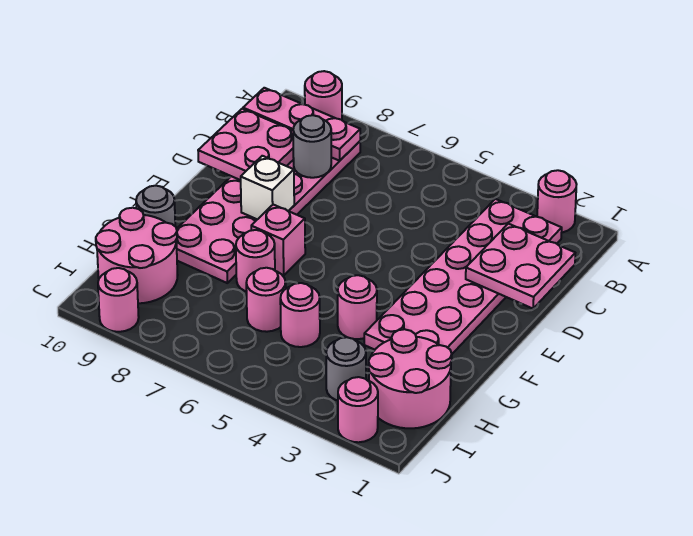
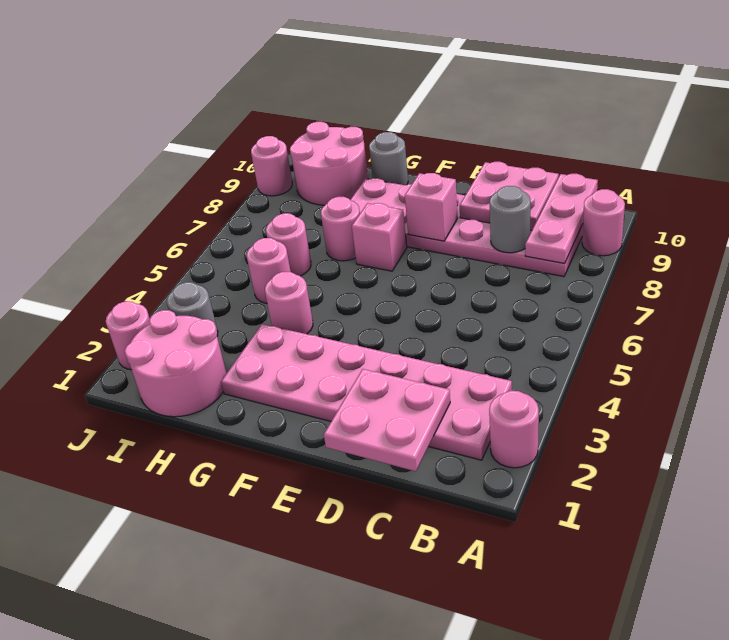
white brick E8 level 2 -> pink brick E8 level 2

